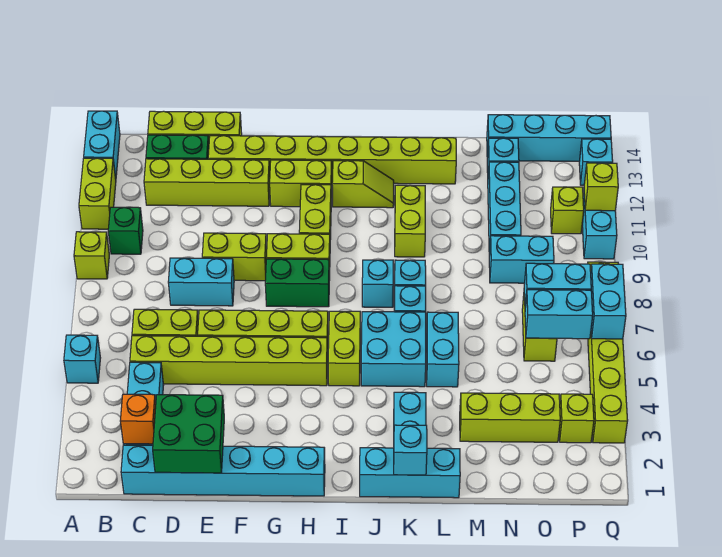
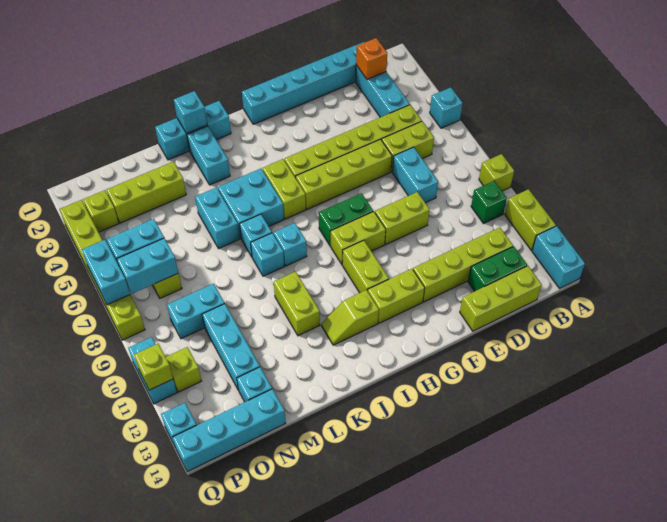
green brick D1:E2 level 2 -> none
cyan brick D8:E8 level 1 -> cyan brick D7:D8 level 1
lime brick E13:L13 level 1 -> none

